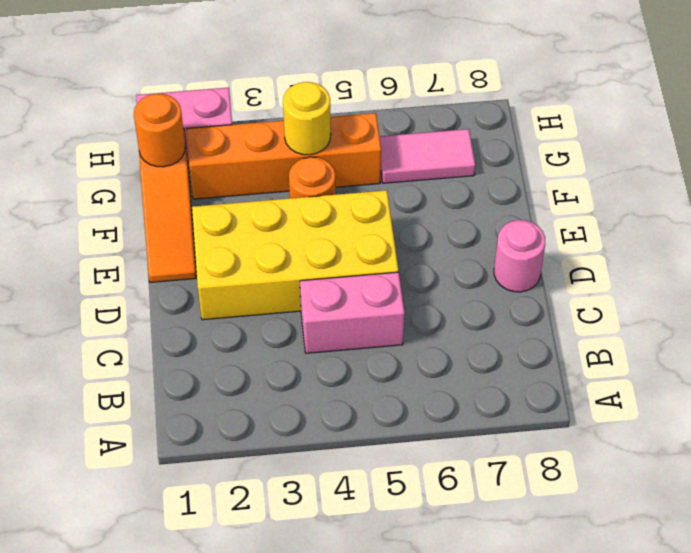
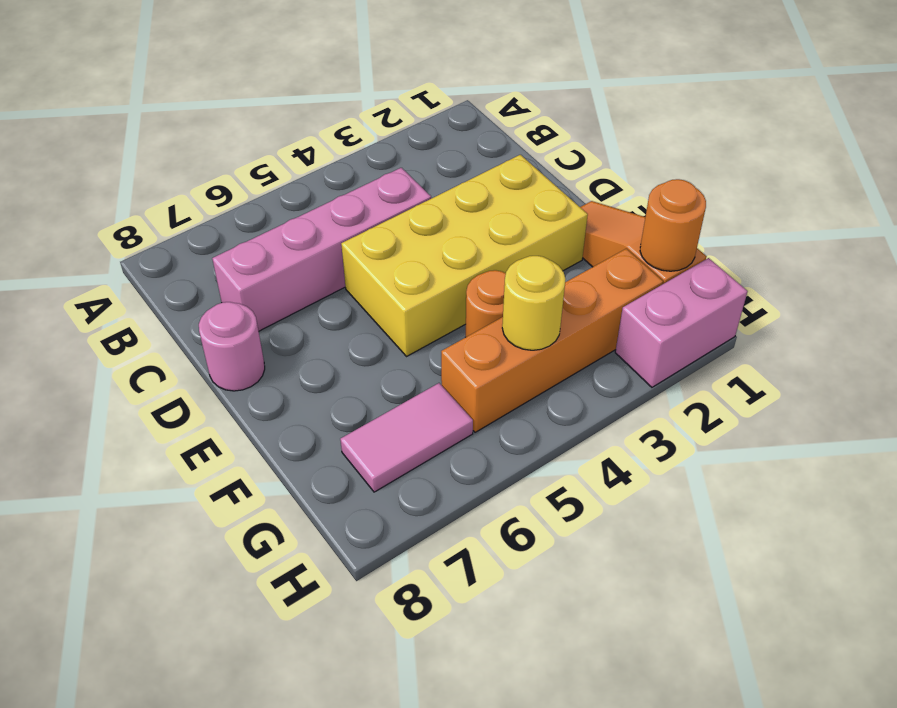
pink brick C4:C5 level 1 -> pink brick C4:C7 level 1

